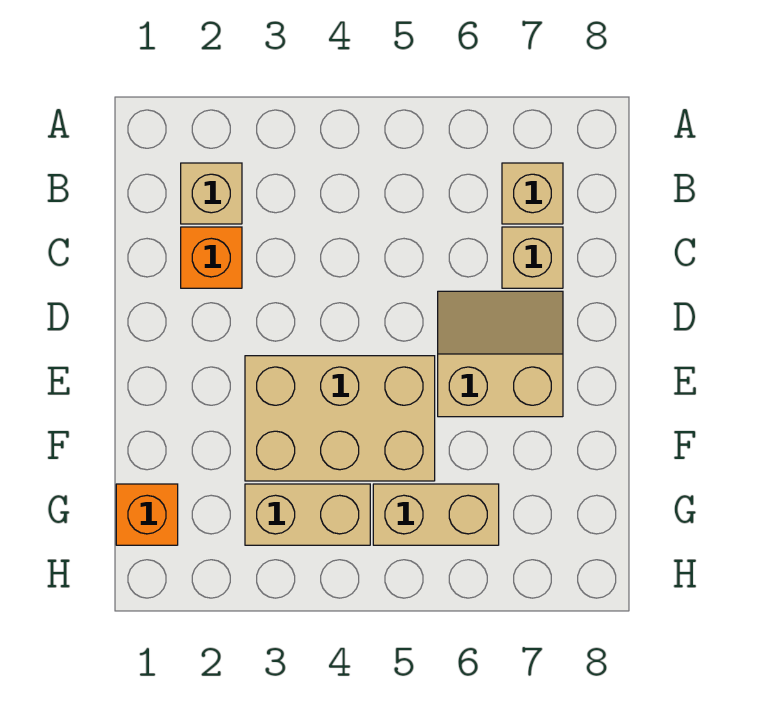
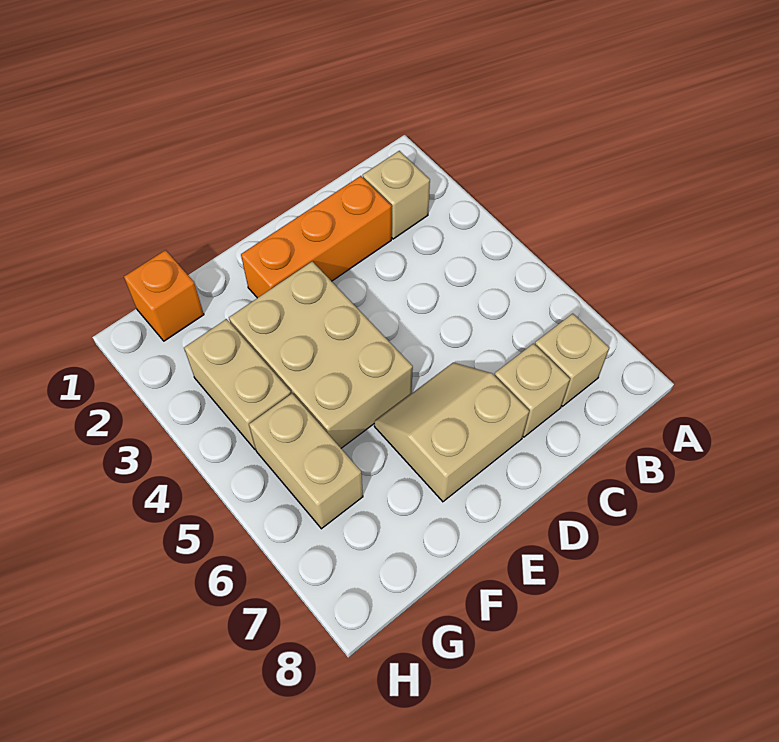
orange brick C2 level 1 -> orange brick C2:E2 level 1
tan slope D6:E7 level 1 top E -> tan slope D6:E7 level 1 top 7

